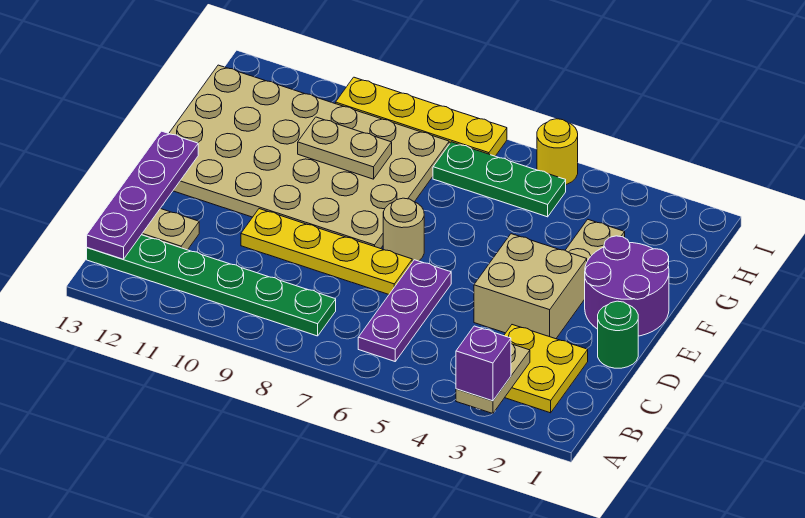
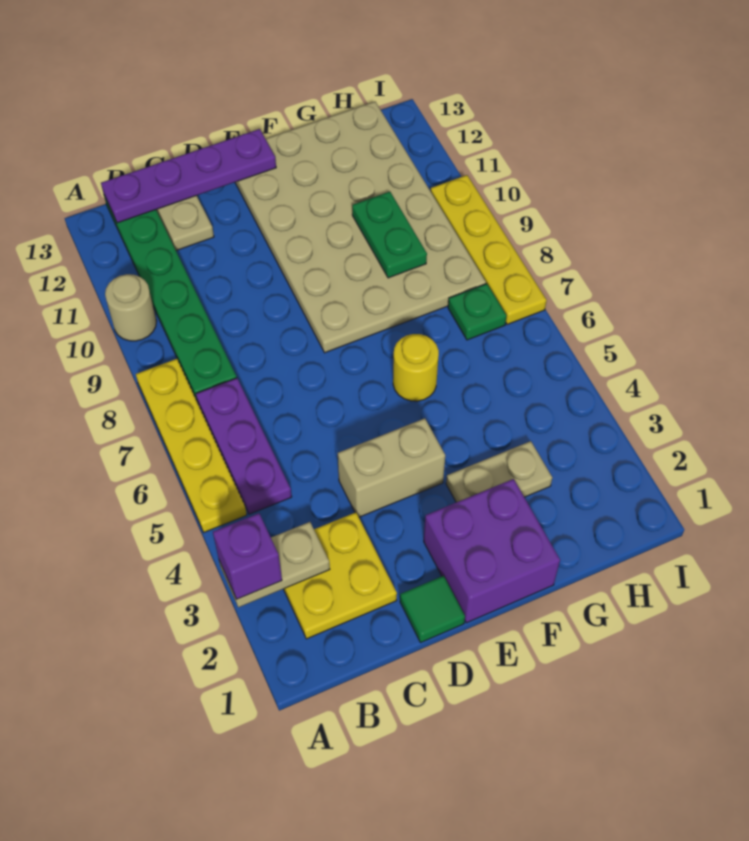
purple plate B6:D6 level 1 -> purple plate B5:B7 level 1
green round brick D1 level 1 -> green tile D1 level 1
tan brick D3:E4 level 1 -> tan brick D4:E4 level 1
yellow plate D7:D10 level 1 -> yellow plate A5:A8 level 1
purple round brick E1:F2 level 1 -> purple brick E1:F2 level 1
tan round brick E7 level 1 -> tan round brick A10 level 1
tan plate G9:G10 level 2 -> green plate G9:G10 level 2
green plate H5:H7 level 1 -> green plate H7 level 1
yellow round brick I5 level 1 -> yellow round brick F6 level 1

